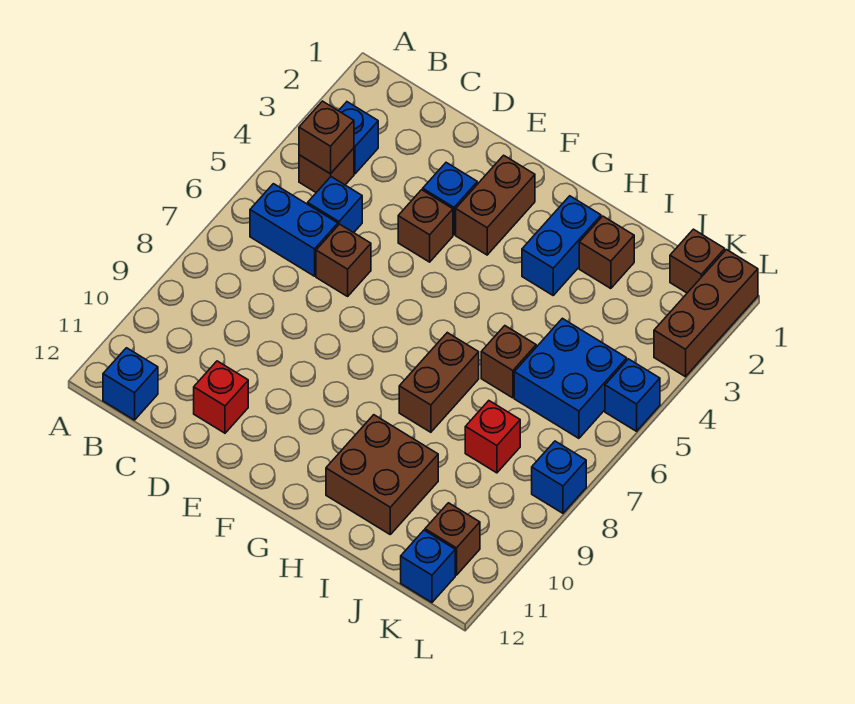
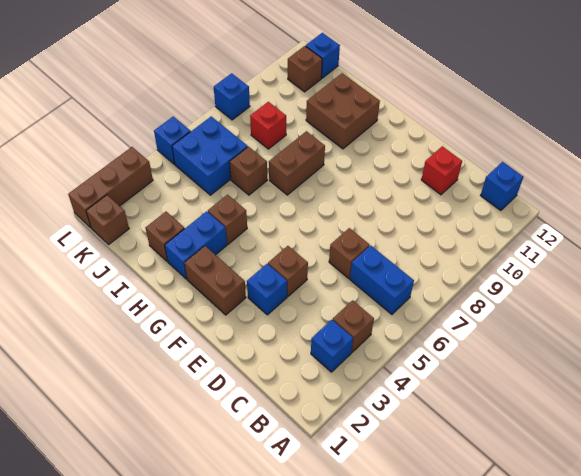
brown brick B4 level 2 -> brown brick H4 level 1
blue brick C5 level 1 -> none
brown brick F2:F3 level 1 -> brown brick F2:G2 level 1

